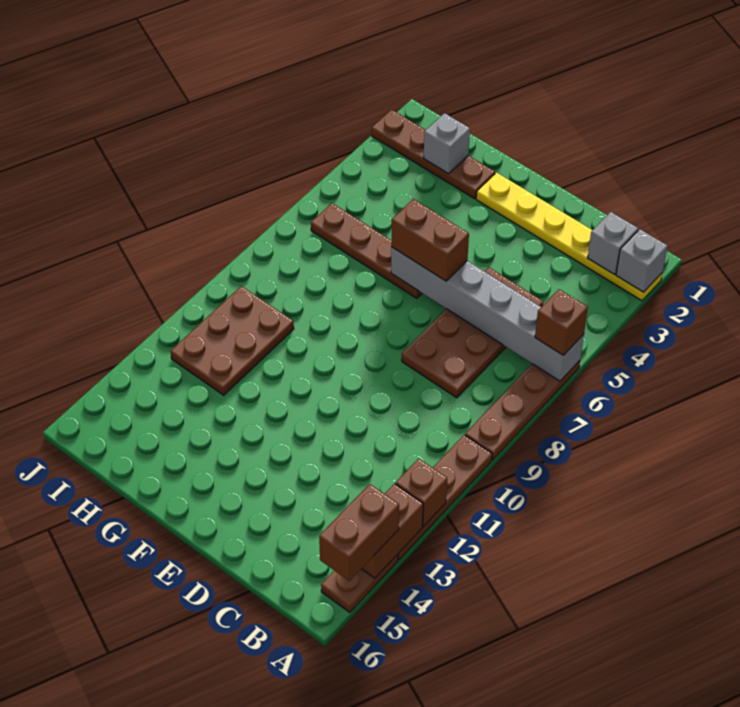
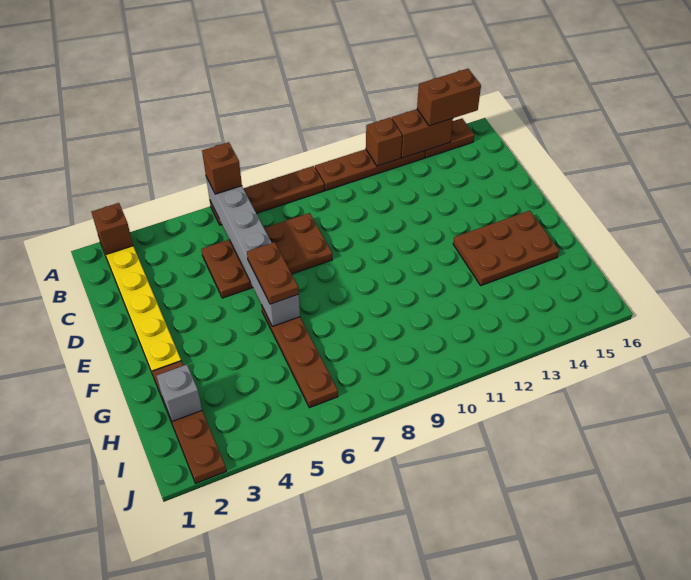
grey brick A2 level 2 -> brown brick A2 level 2
grey brick B2 level 2 -> none
brown brick E6:F6 level 3 -> brown plate E6:F6 level 3
brown plate H10:I12 level 1 -> brown plate F13:G15 level 1

